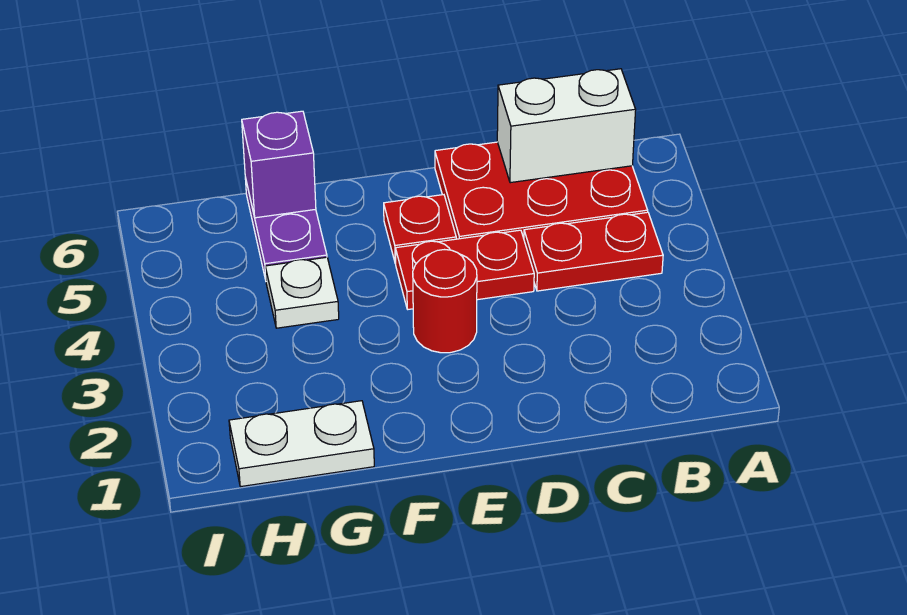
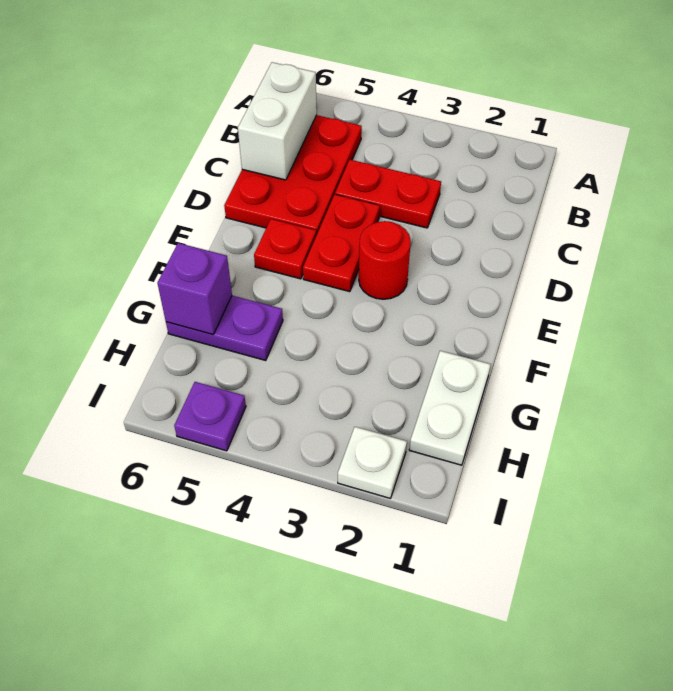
red plate B4:C4 level 1 -> red plate C3:C4 level 1
white plate G4 level 1 -> white plate I2 level 1
none -> purple plate I5 level 1

